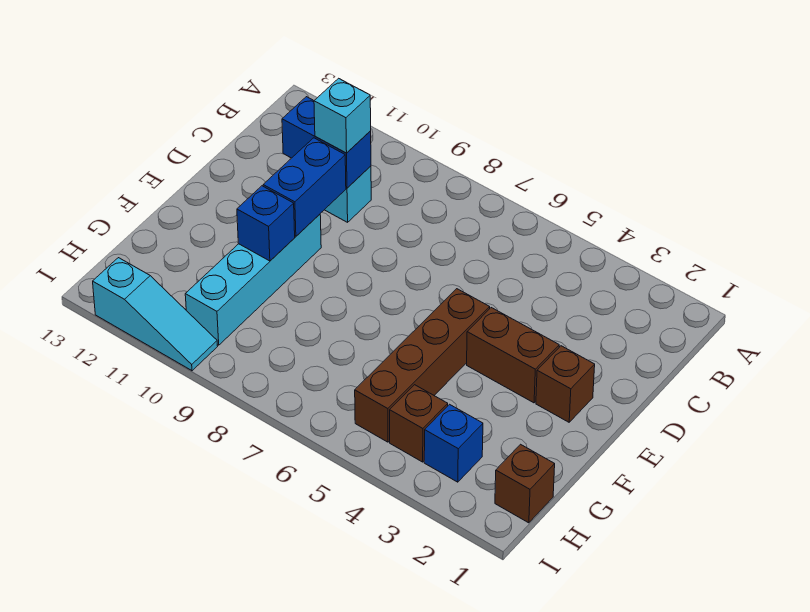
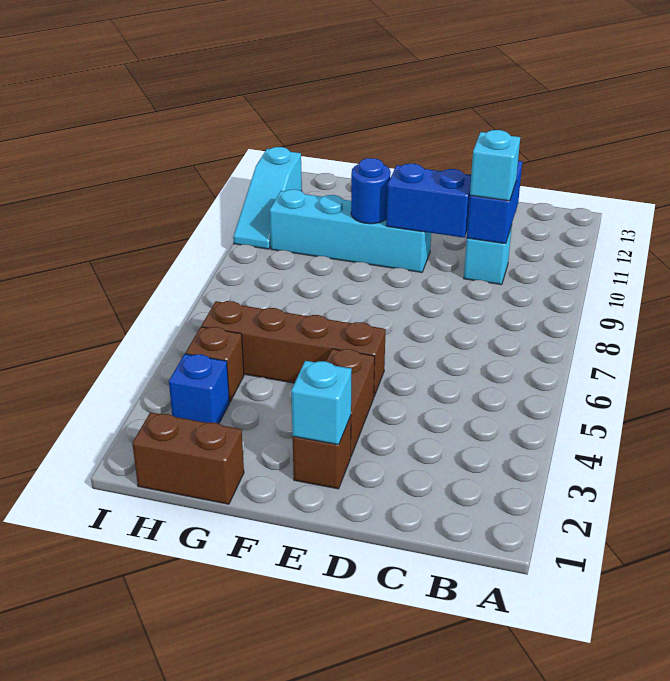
none -> cyan brick E2 level 2
blue brick F10 level 2 -> blue round brick F10 level 2
brown brick H1 level 1 -> brown brick G1:H1 level 1

